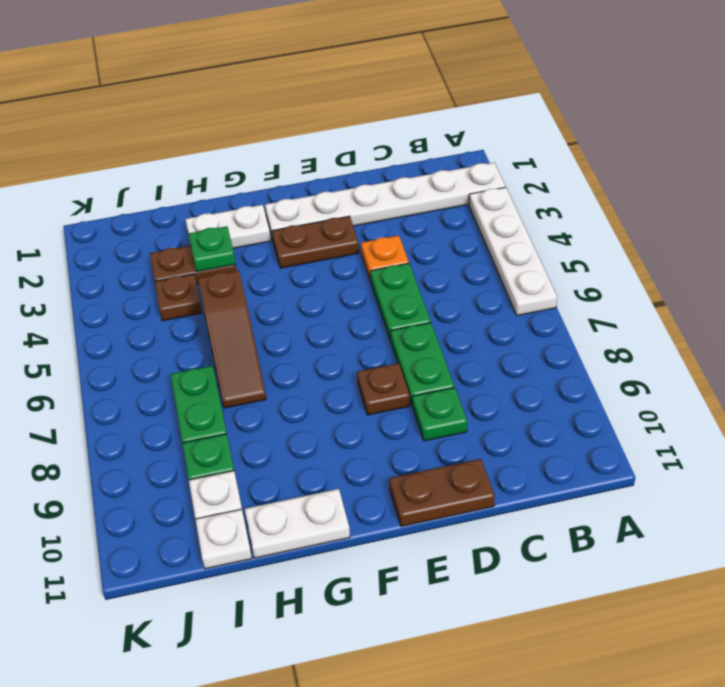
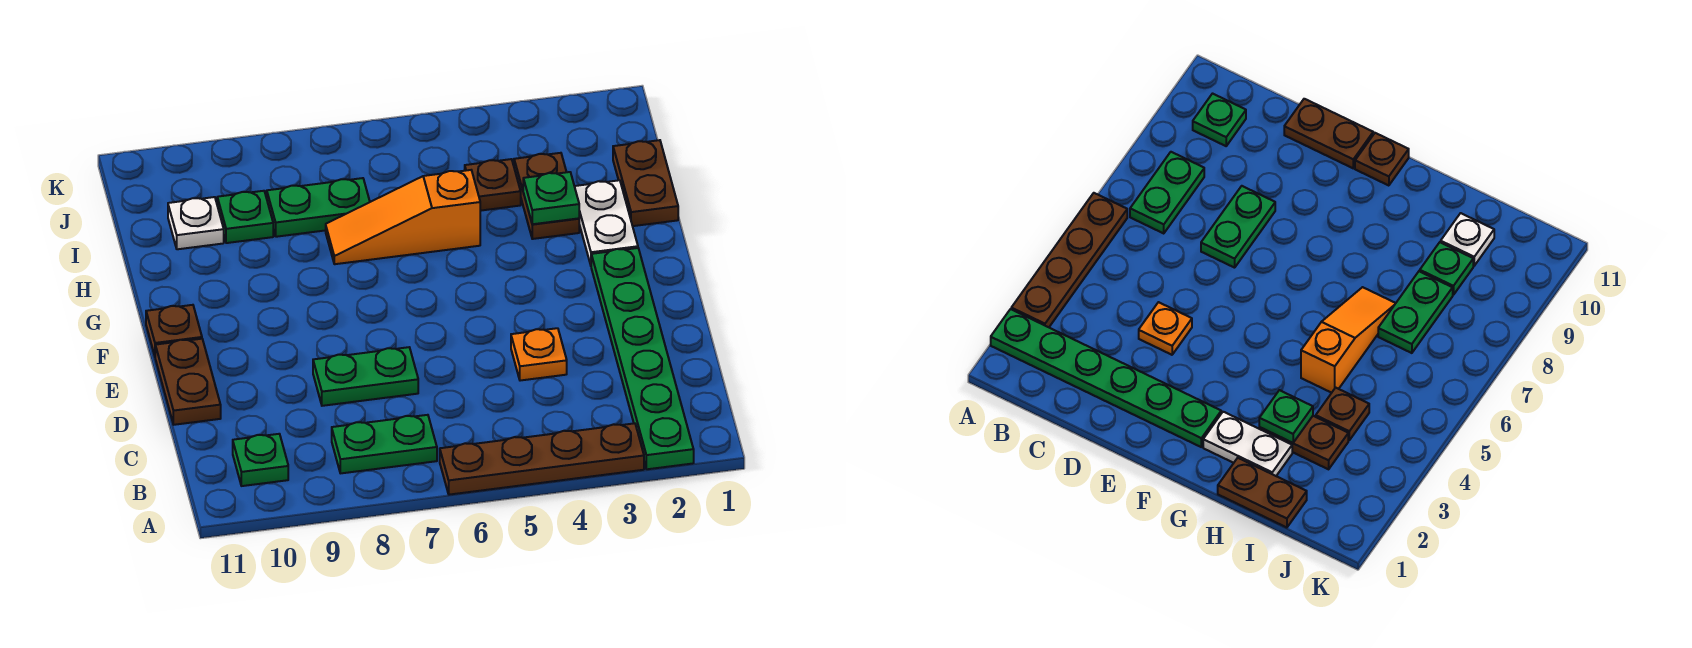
white plate A2:F2 level 1 -> green plate A2:F2 level 1
white plate A3:A6 level 1 -> brown plate A3:A6 level 1
green plate D5:D6 level 1 -> green plate B7:B8 level 1
green plate D9 level 1 -> green plate B10 level 1
brown plate E3:F3 level 1 -> brown plate H1:I1 level 1
brown plate E8 level 1 -> brown plate F11 level 1
white plate G11:H11 level 1 -> none
brown slope H5:H7 level 1 top 5 -> orange slope H5:H7 level 1 top 5
white plate I11 level 1 -> none

